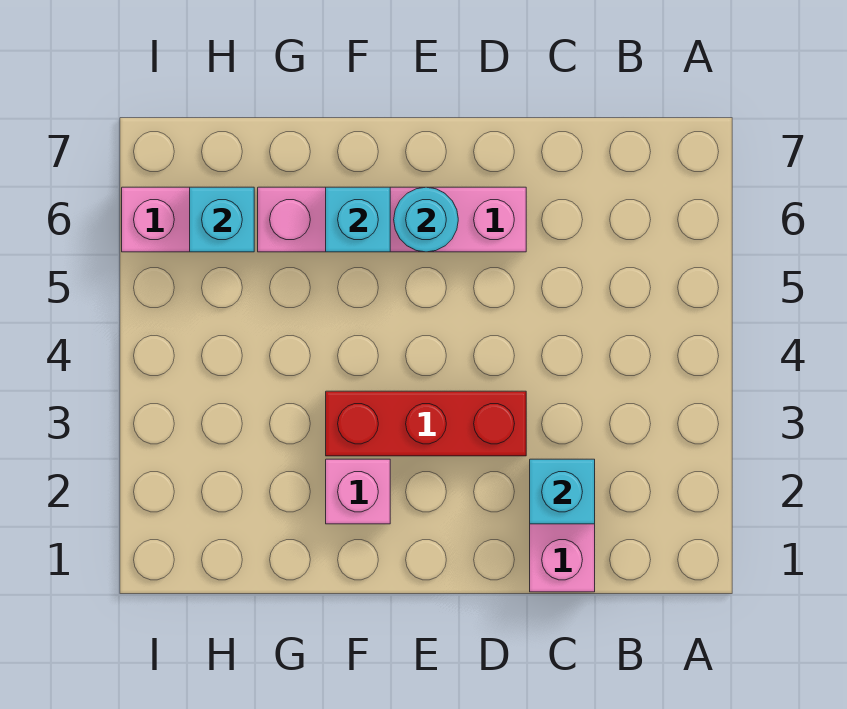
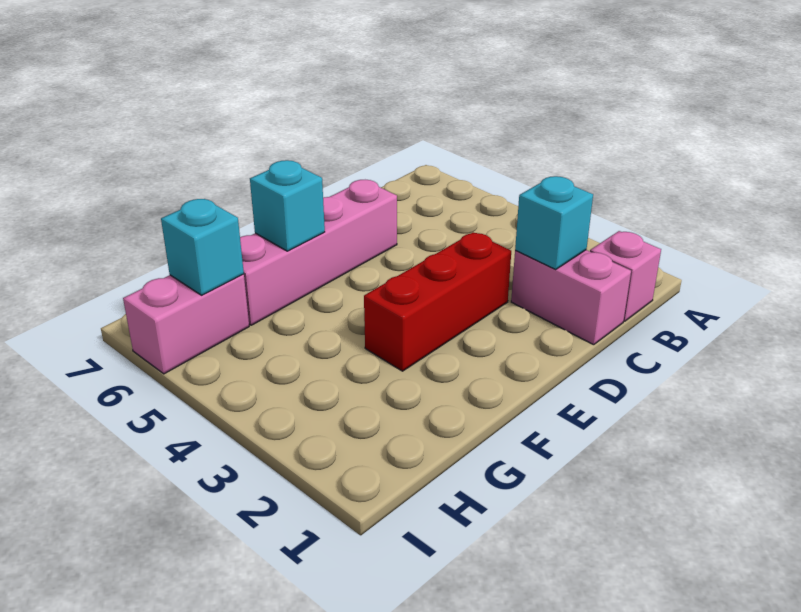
cyan round brick E6 level 2 -> none
pink brick F2 level 1 -> pink brick B1 level 1

